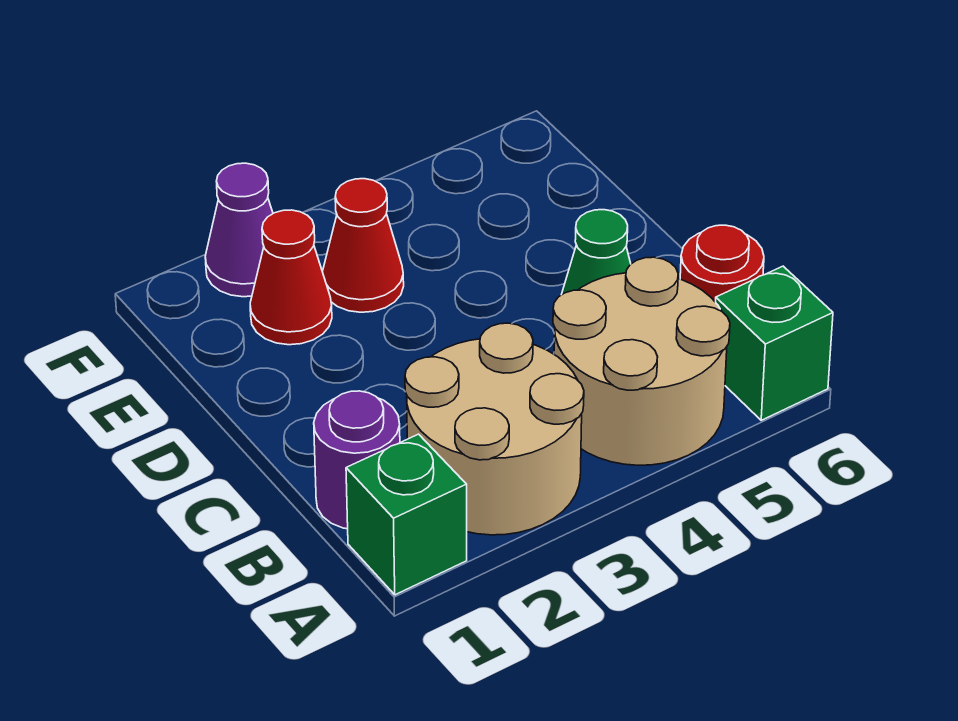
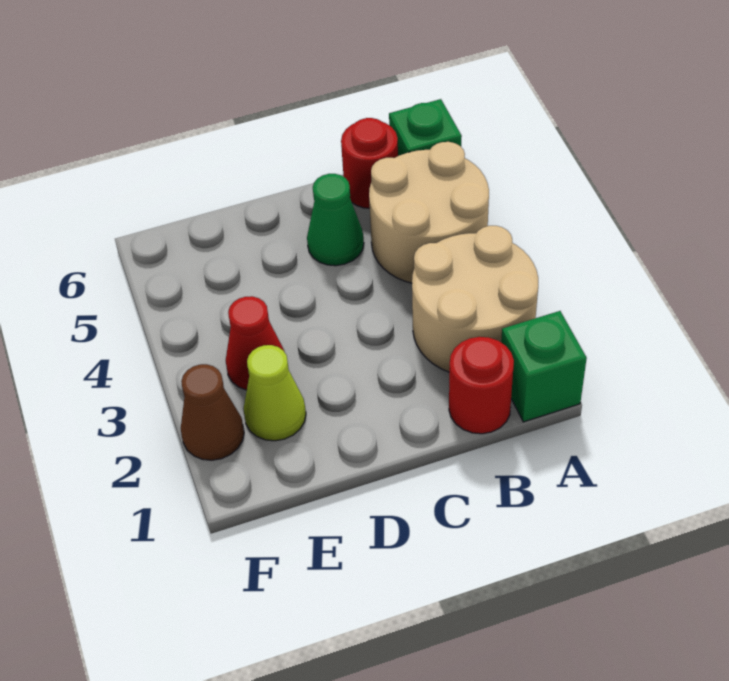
purple round brick B1 level 1 -> red round brick B1 level 1
red cone E2 level 1 -> lime cone E2 level 1
purple cone F2 level 1 -> brown cone F2 level 1

